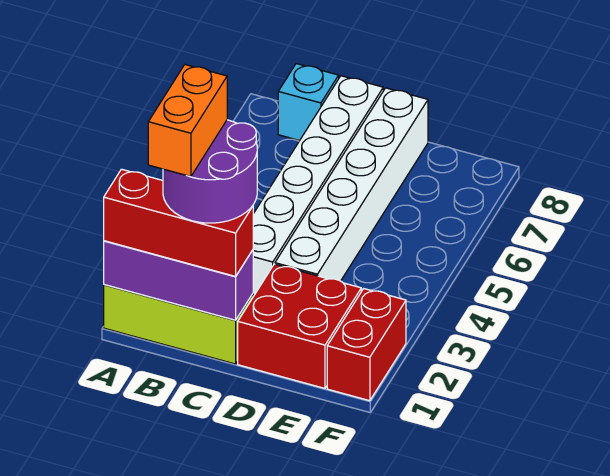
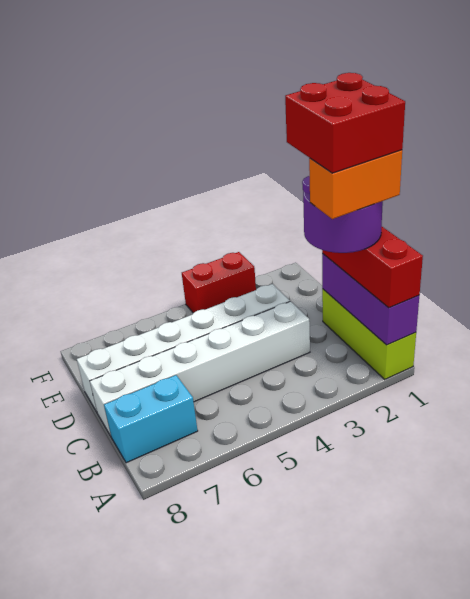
cyan brick B8 level 1 -> cyan brick B7:B8 level 1
red brick D1:E2 level 1 -> red brick B1:C2 level 6
red brick F1:F2 level 1 -> red brick F3:F4 level 1

